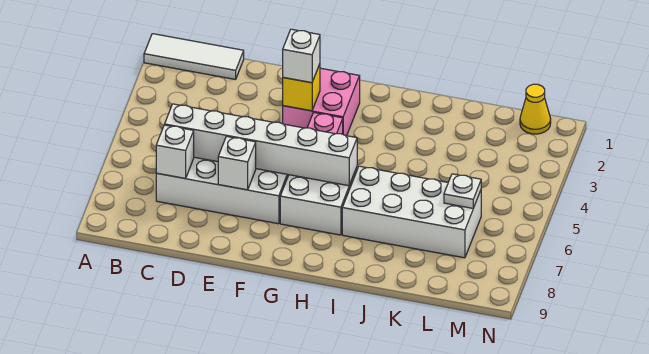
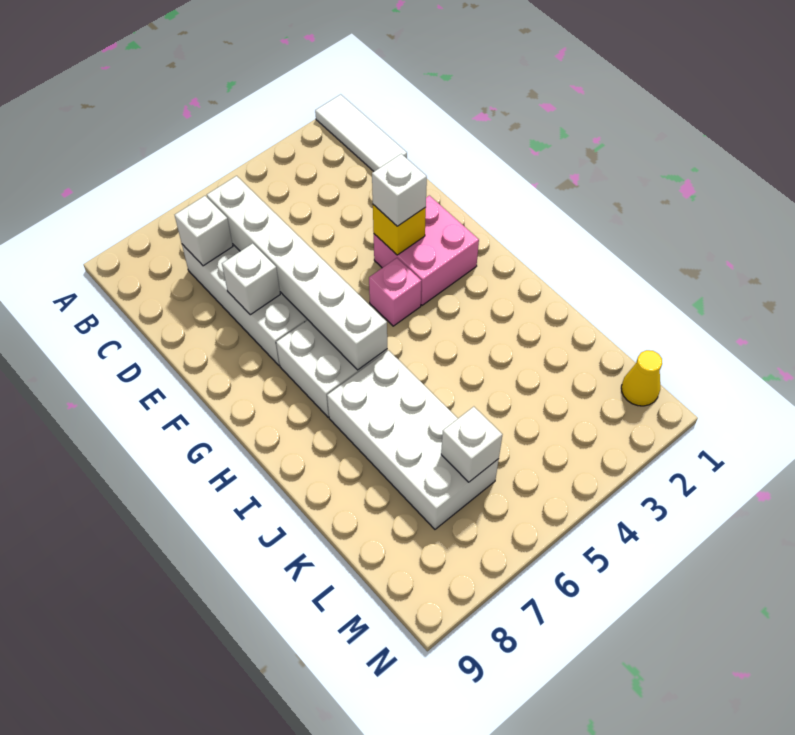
white plate L6 level 2 -> white brick L6 level 2

